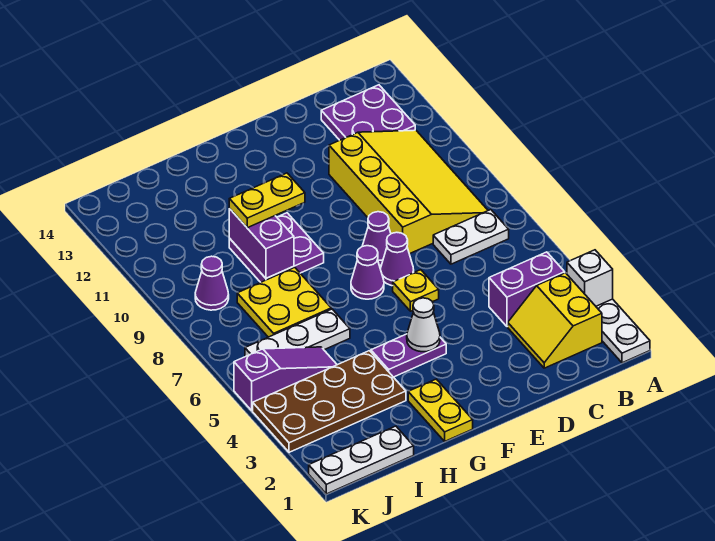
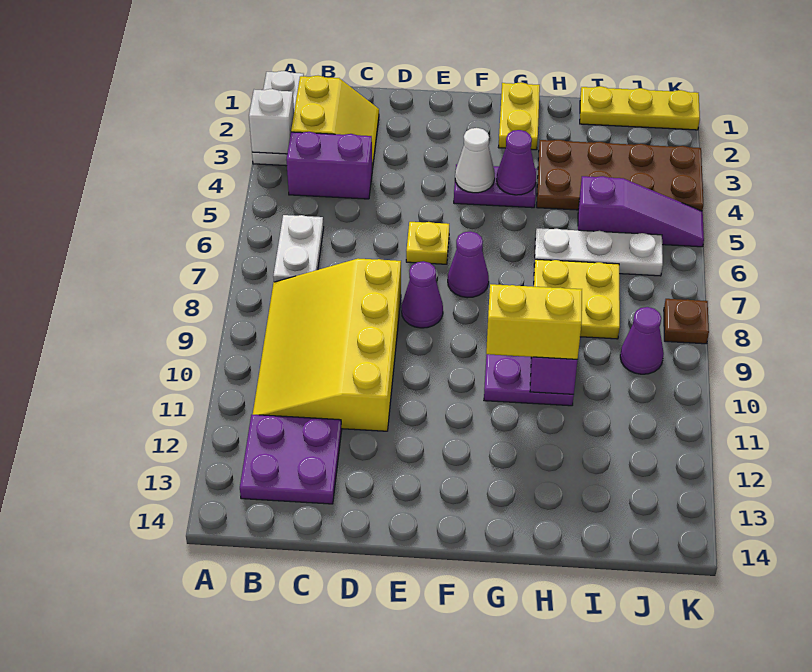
white plate B7:C7 level 1 -> white plate B6:B7 level 1
purple cone E7 level 1 -> purple cone G4 level 2
yellow plate G10:H10 level 3 -> yellow brick G10:H10 level 3
white plate I1:K1 level 1 -> yellow plate I1:K1 level 1
purple slope I5:K5 level 1 top K -> purple slope I5:K5 level 1 top I
none -> brown plate K8 level 1

